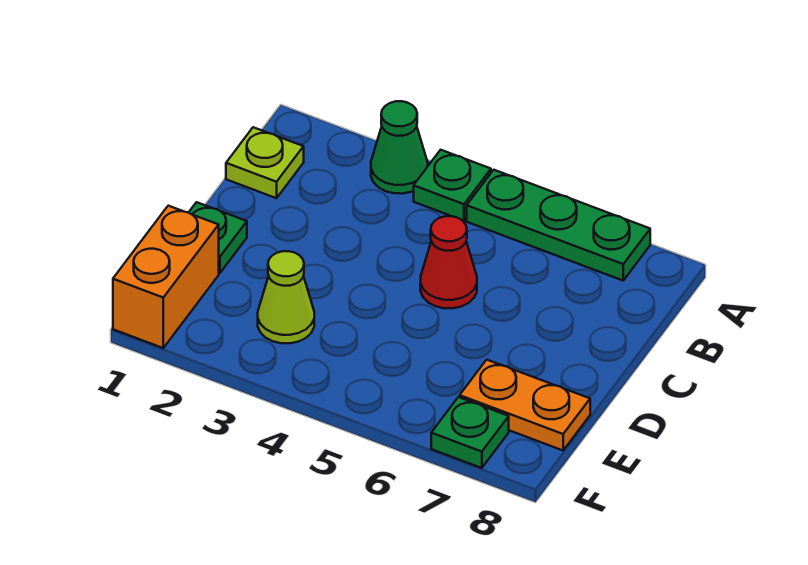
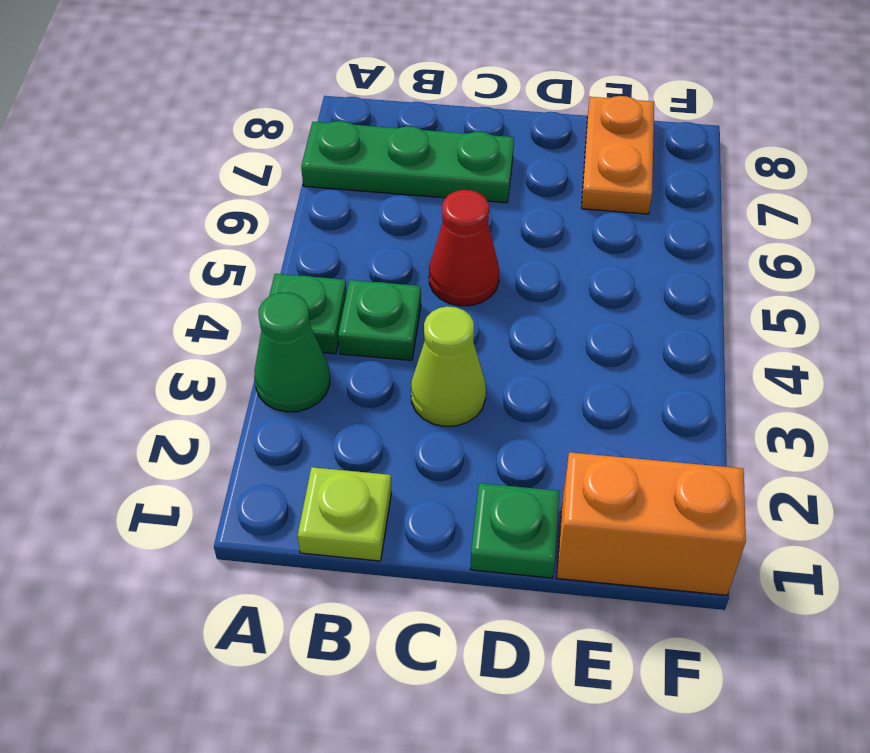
green plate A5:A7 level 1 -> green plate A7:C7 level 1
lime cone E3 level 1 -> lime cone C3 level 1
green plate F7 level 1 -> green plate B4 level 1

